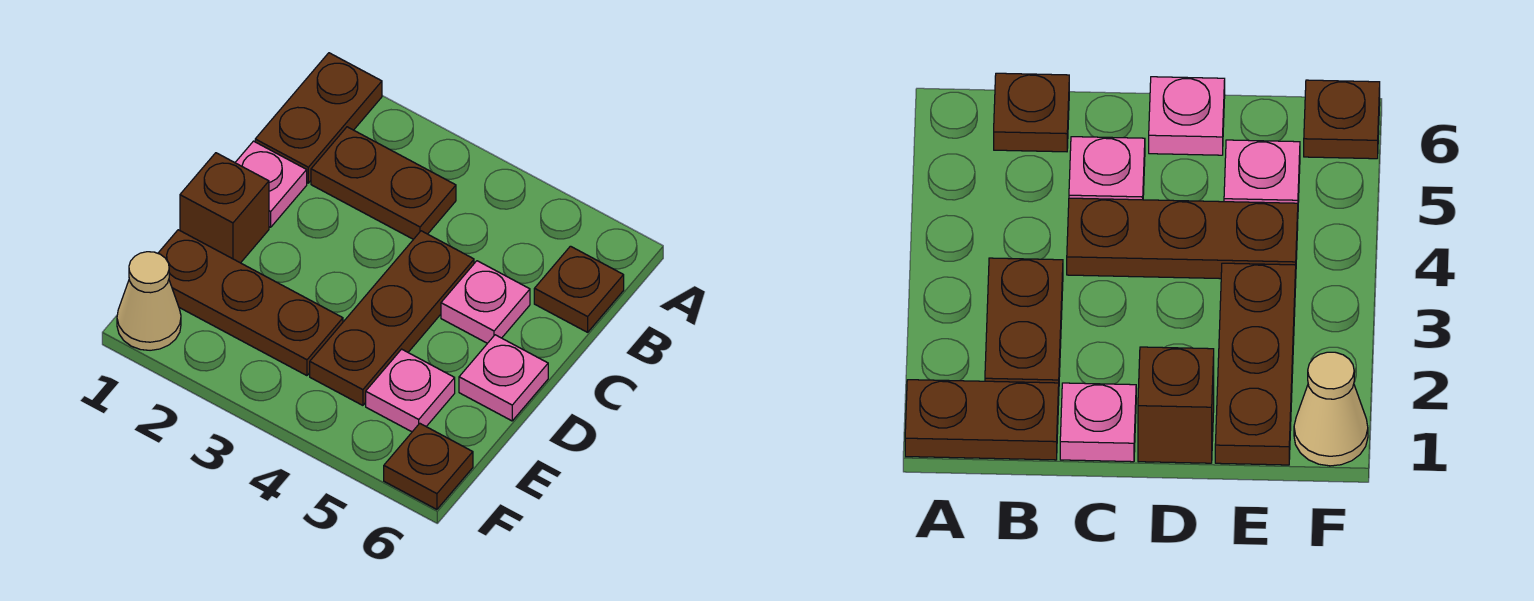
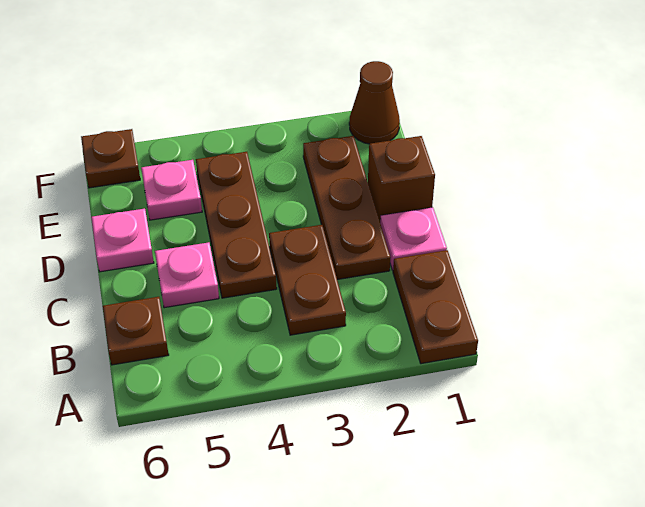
brown plate B2:B3 level 1 -> brown plate B3:C3 level 1
brown plate E1:E3 level 1 -> brown plate C2:E2 level 1
tan cone F1 level 1 -> brown cone F1 level 1

